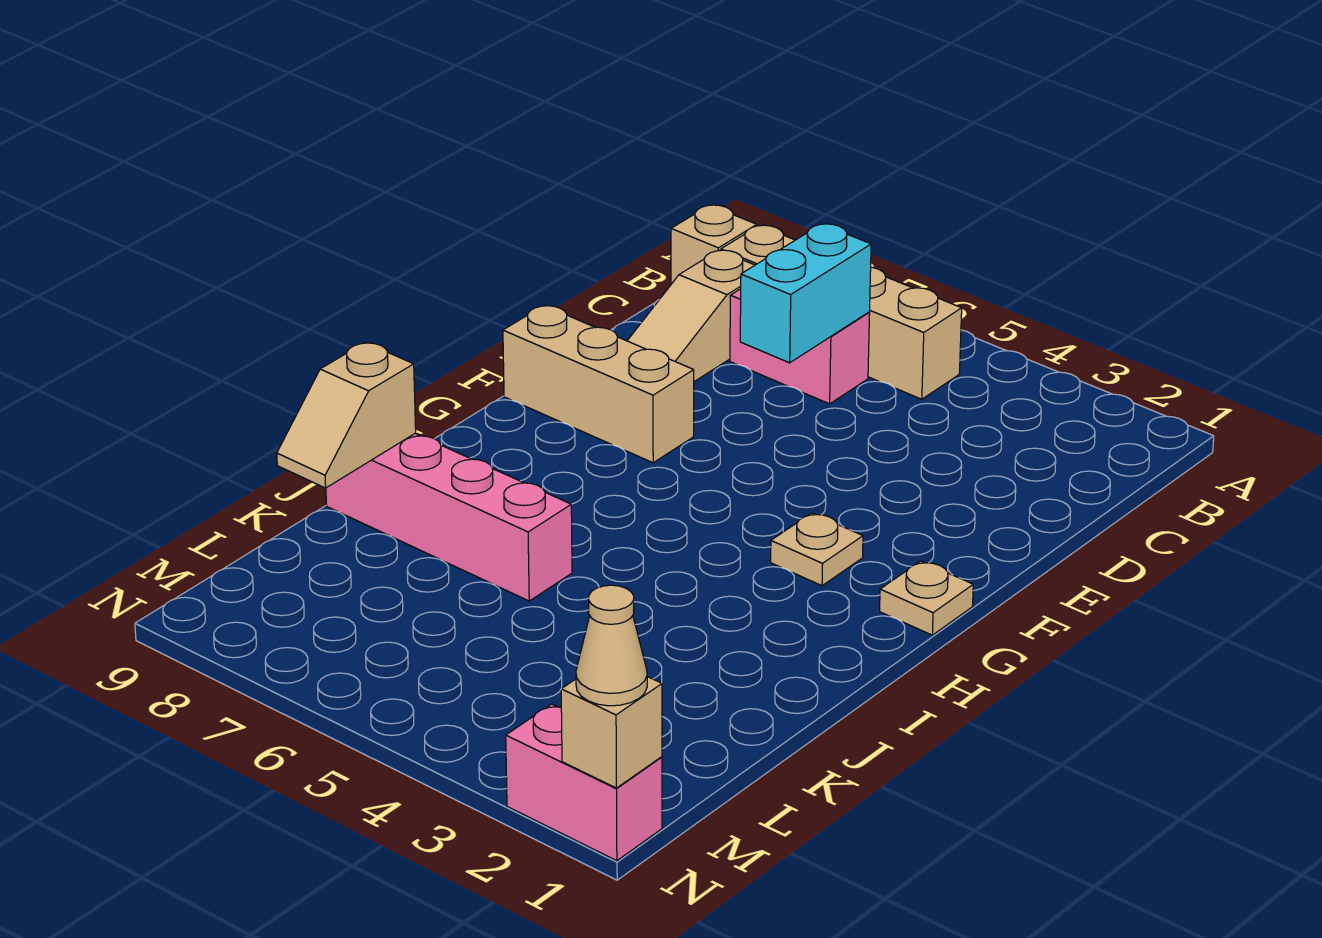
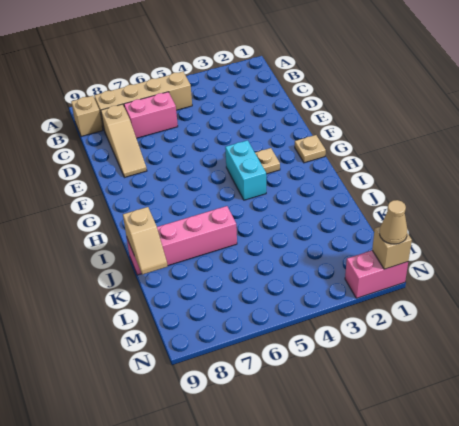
cyan brick C6:D6 level 2 -> cyan brick G4:H4 level 1
tan brick F7:F9 level 1 -> none

